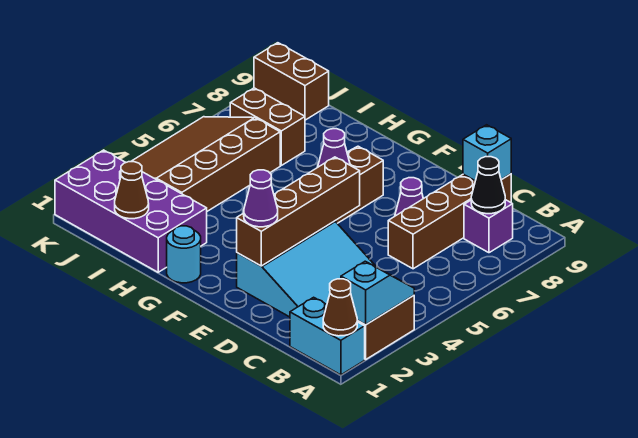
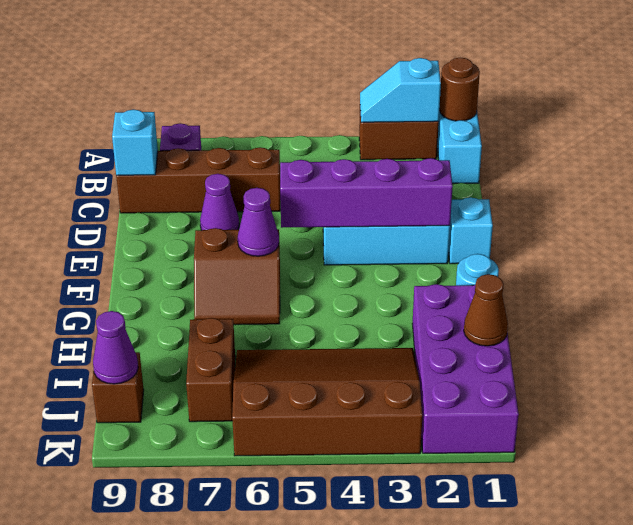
brown cone A1 level 2 -> brown round brick A1 level 2
black cone B8 level 2 -> none
none -> cyan brick E1 level 1
brown brick E2:E5 level 2 -> purple brick E2:E5 level 2
purple cone E2 level 3 -> purple cone J9 level 2
brown slope I3:K6 level 1 top I -> brown slope I3:K6 level 1 top K
brown brick J9:K9 level 1 -> brown brick J9 level 1

